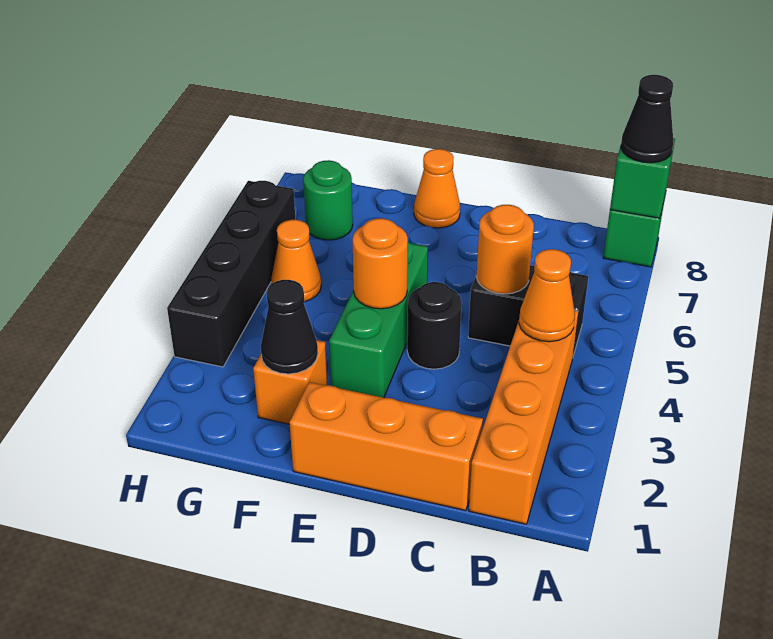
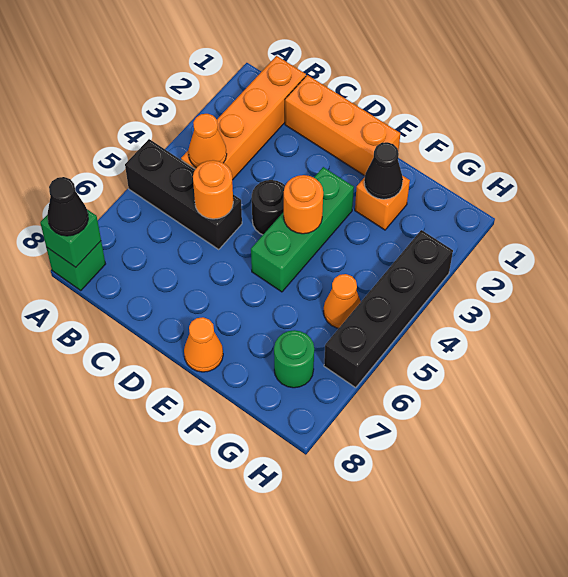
black brick B5:C5 level 1 -> black brick A5:C5 level 1

